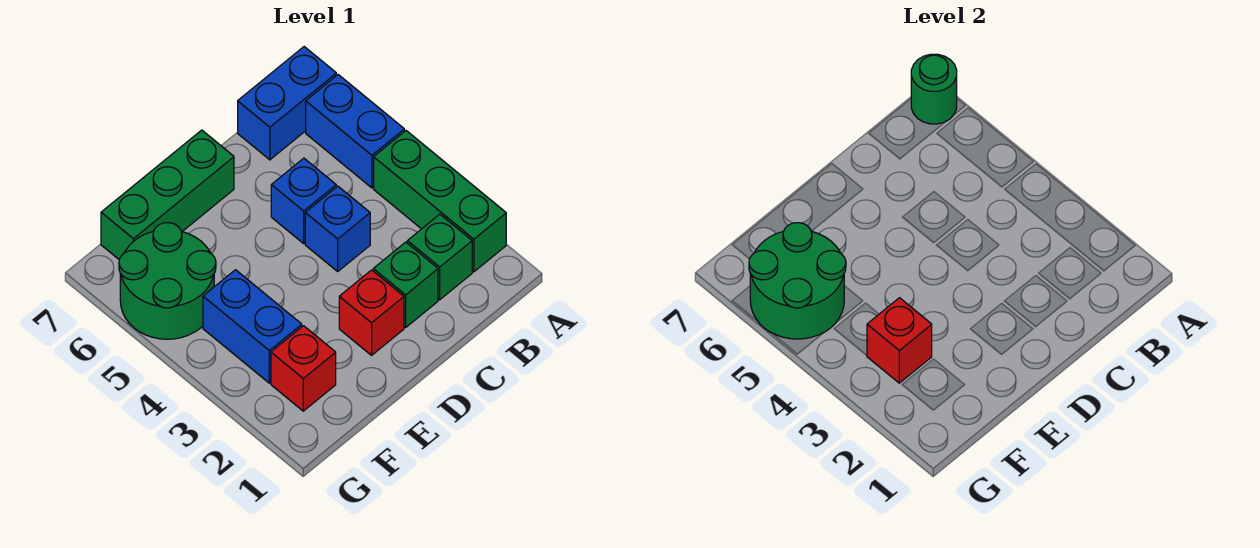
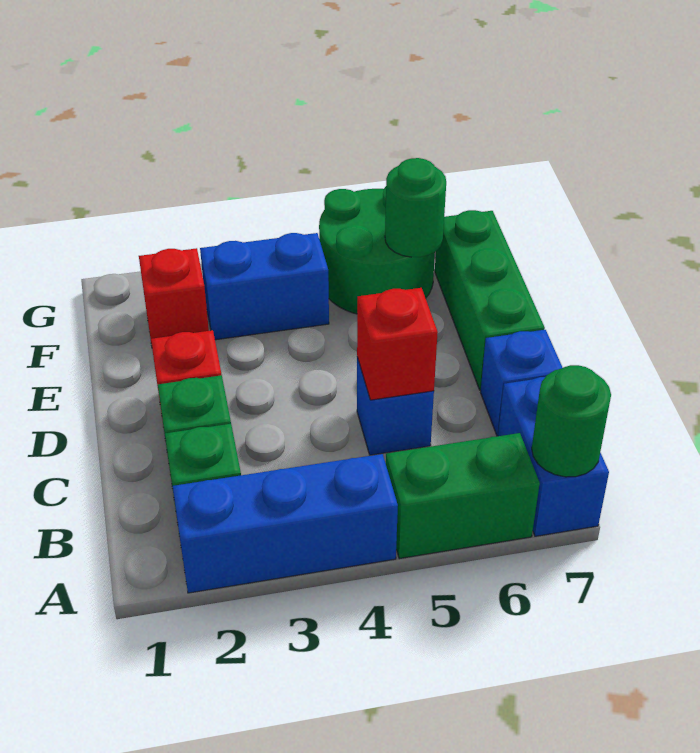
green brick A2:A4 level 1 -> blue brick A2:A4 level 1
blue brick A5:A6 level 1 -> green brick A5:A6 level 1
blue brick C4 level 1 -> blue brick C7 level 1
red brick F3 level 2 -> red brick C5 level 2
green round brick F5:G6 level 2 -> green round brick F6 level 2

